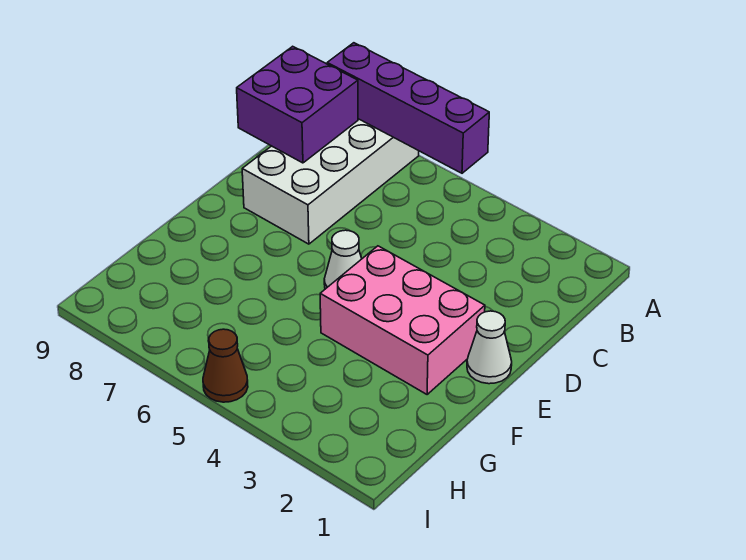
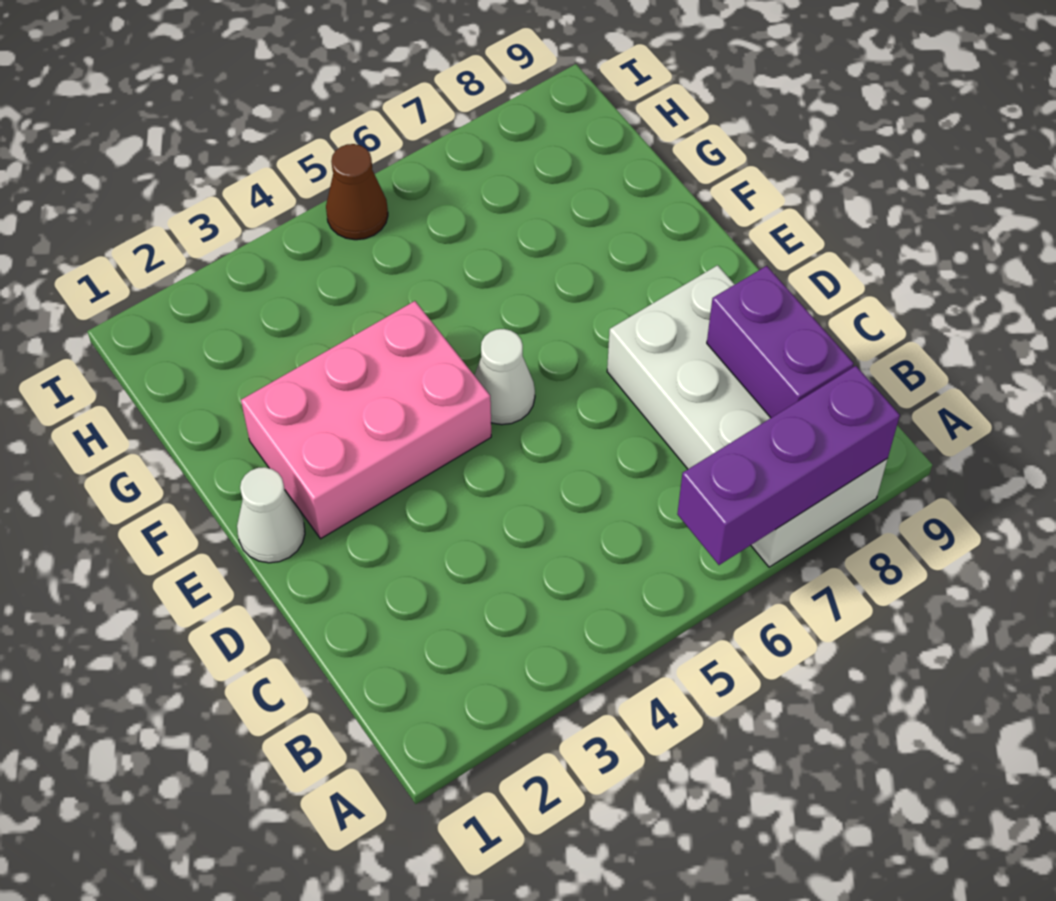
purple brick A5:A8 level 2 -> purple brick A6:A8 level 2
purple brick B8:C9 level 2 -> purple brick B8:C8 level 2

